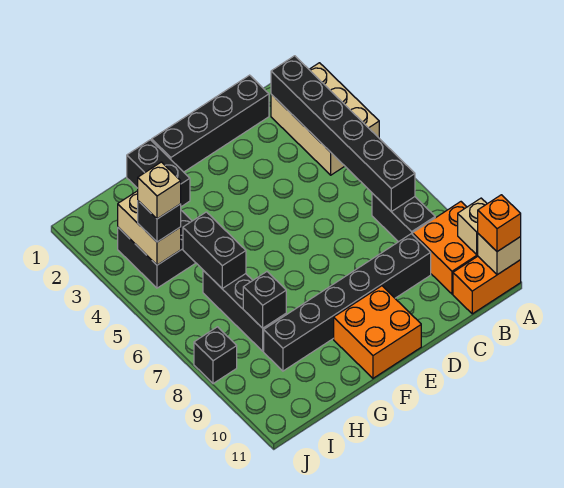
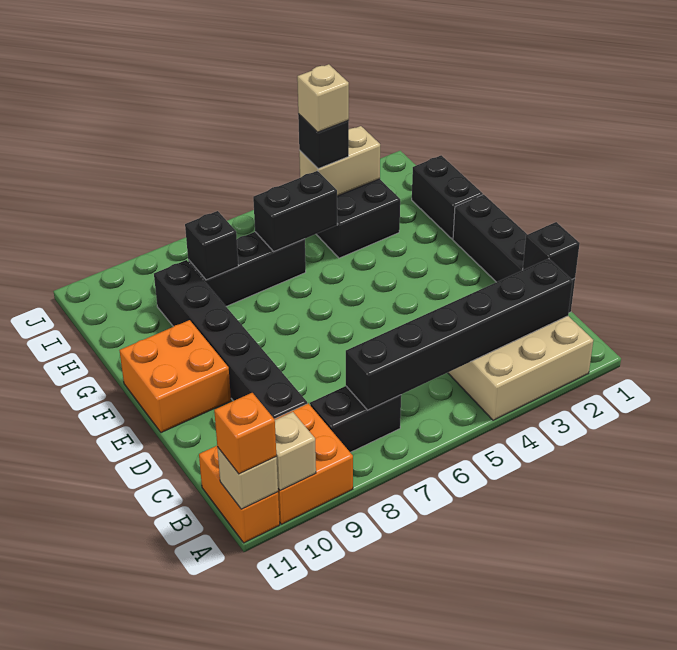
black brick G1:G2 level 1 -> black brick G1:H1 level 1
black brick J8 level 1 -> black brick C1 level 2

